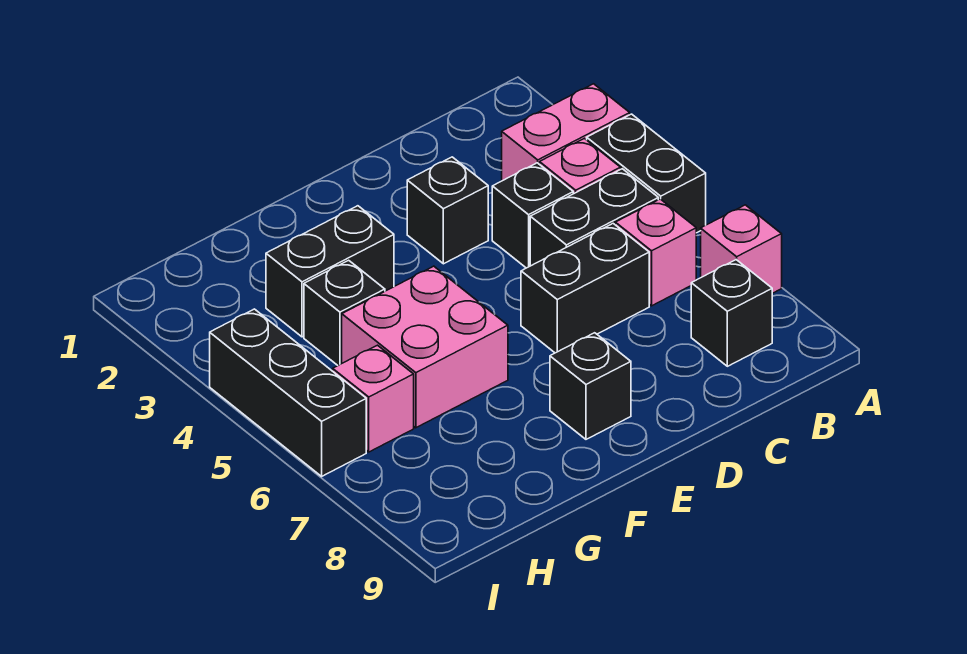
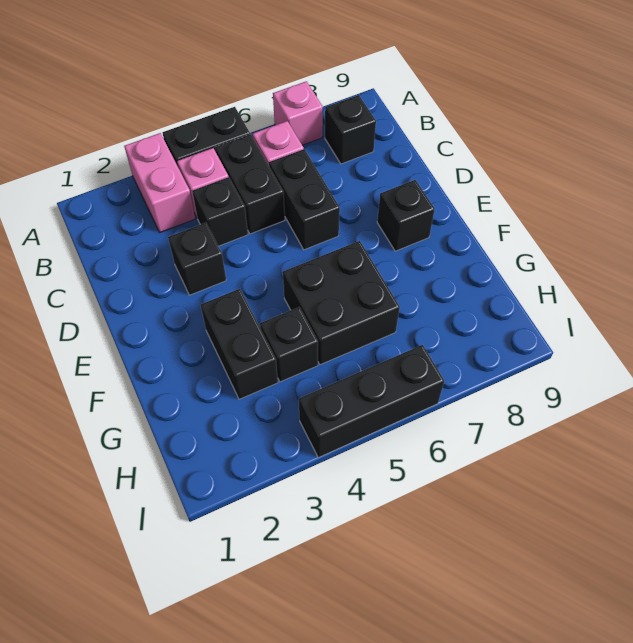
pink brick F5:G6 level 1 -> black brick F5:G6 level 1
pink brick H6 level 1 -> none

